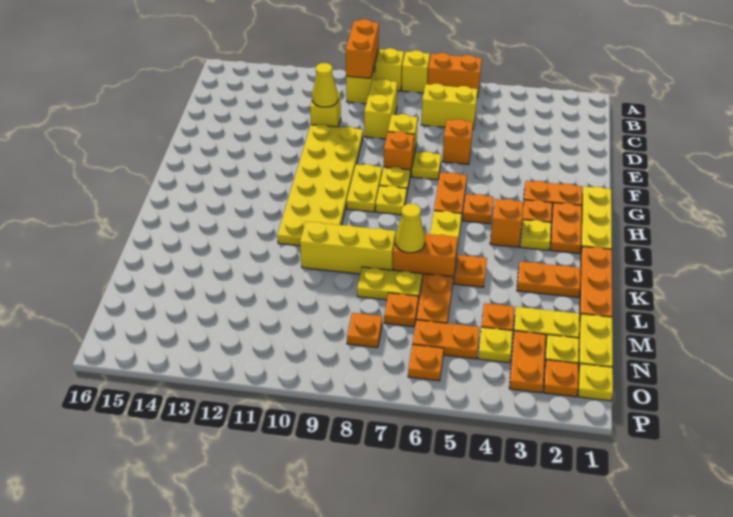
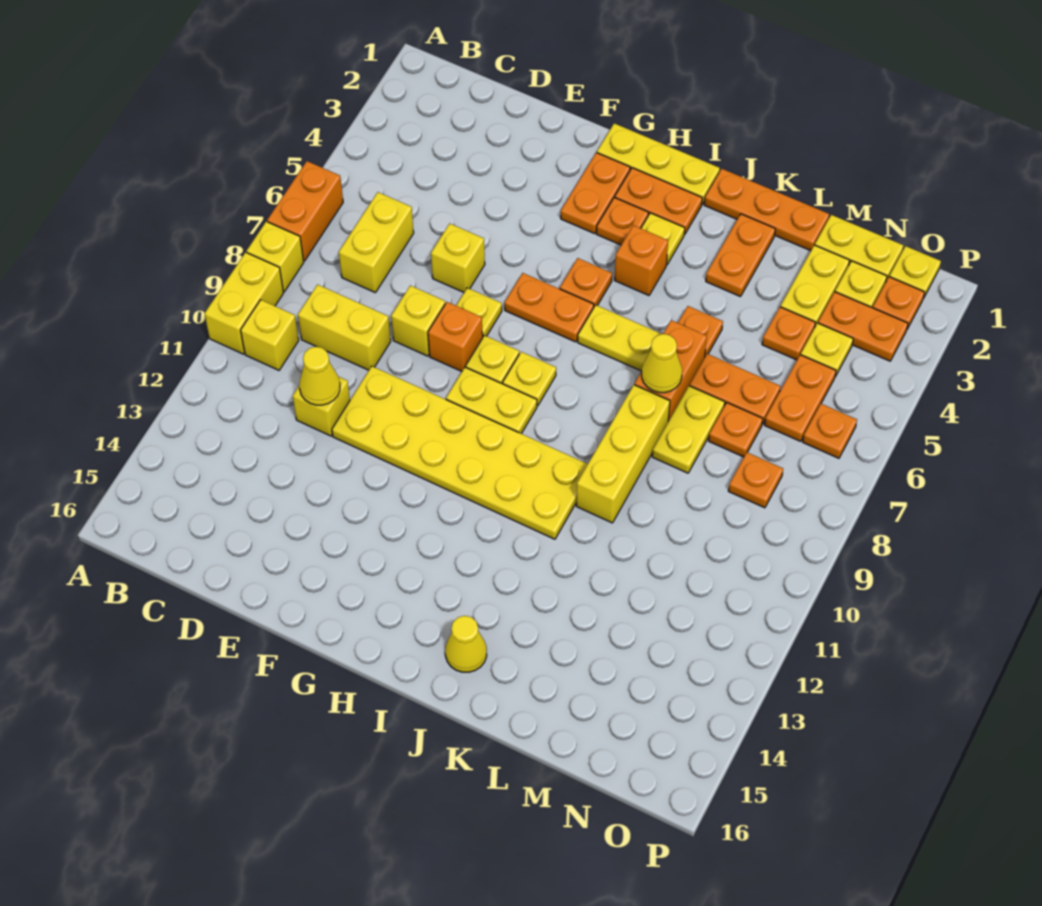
orange brick A10:B10 level 2 -> none
orange brick E6 level 1 -> yellow brick E6 level 1
none -> yellow cone J15 level 1

